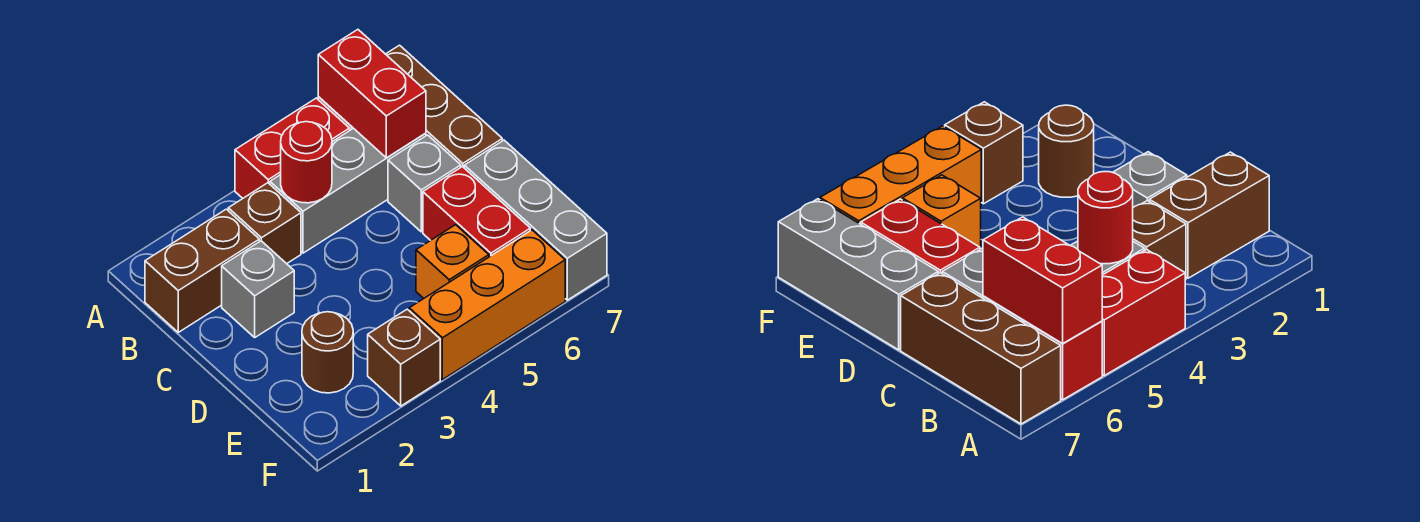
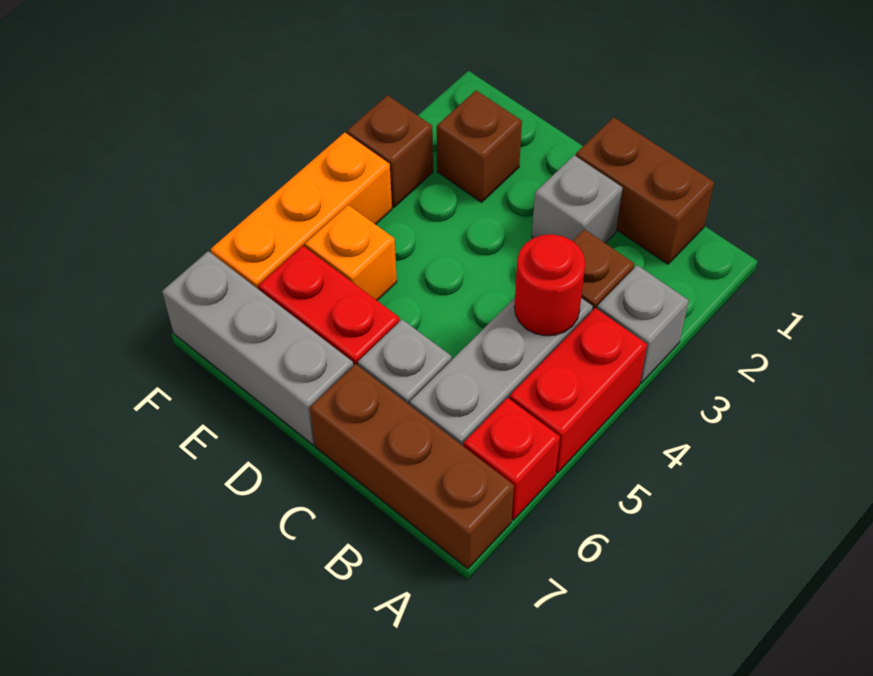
none -> grey brick A3 level 1
red brick A6:B6 level 2 -> none
brown brick B1:B2 level 1 -> brown brick B1:C1 level 1
brown round brick E2 level 1 -> brown brick E2 level 1

